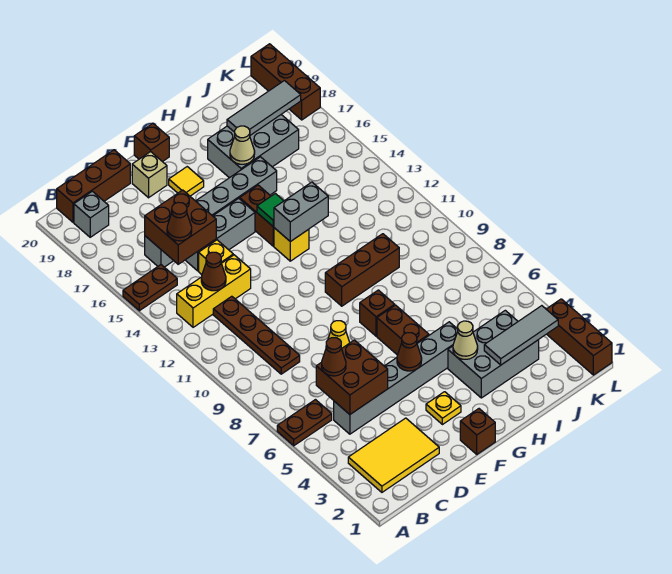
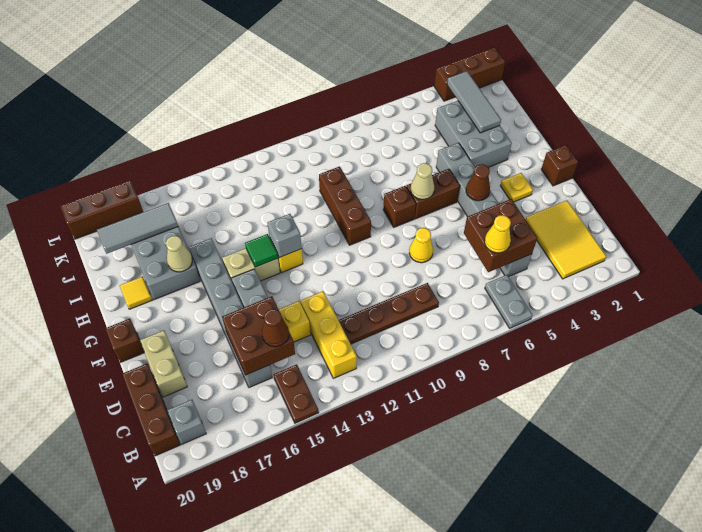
brown plate A6:B6 level 1 -> grey plate A6:B6 level 1
brown cone C6 level 3 -> yellow cone C6 level 3
brown cone C13 level 2 -> none
tan brick E19 level 1 -> tan brick D19:E19 level 1
yellow tile F18 level 1 -> yellow tile H19 level 1
grey brick G13:H13 level 2 -> grey brick G13 level 2
brown brick G14:G15 level 1 -> tan brick G14:G15 level 1
tan cone H4 level 2 -> tan cone G7 level 2
grey tile I18:K18 level 2 -> grey tile J17:J19 level 2

